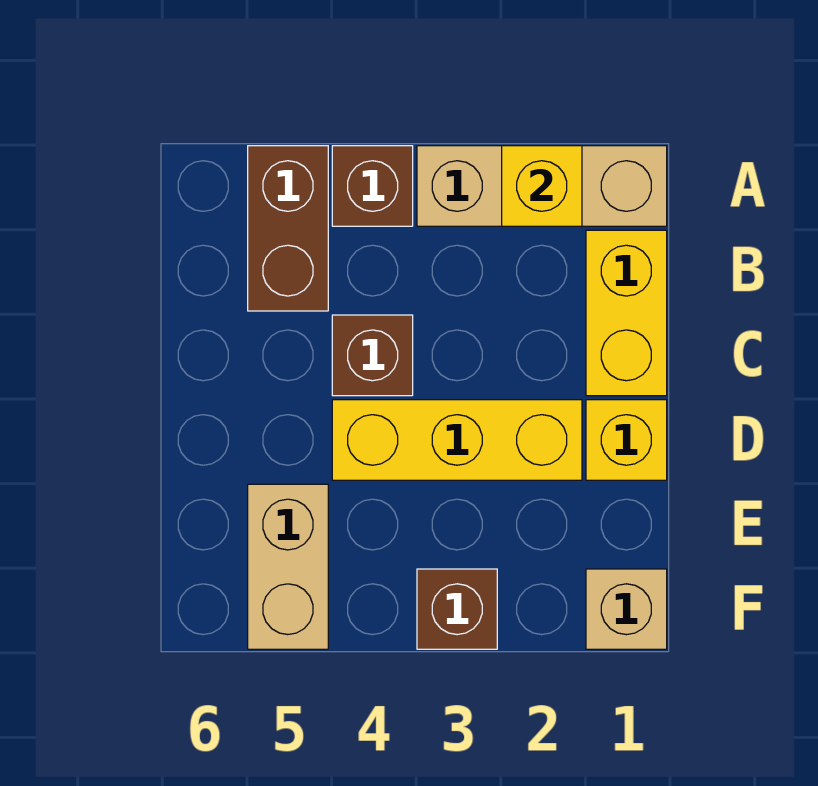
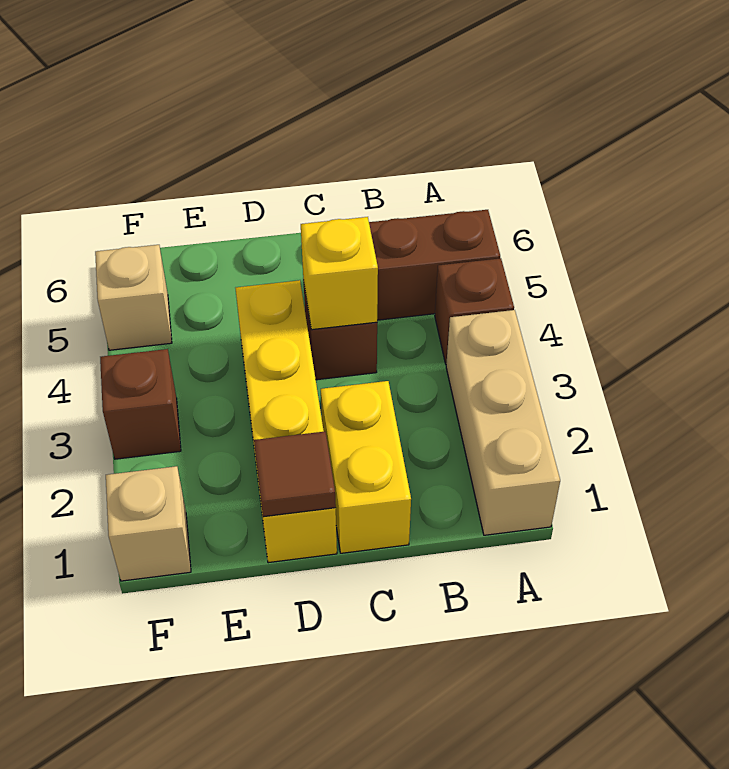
yellow brick A2 level 2 -> yellow brick C4 level 2
yellow brick B1:C1 level 1 -> yellow brick C1:C2 level 1
none -> brown tile D1 level 2
tan brick E5:F5 level 1 -> tan brick F5 level 1

